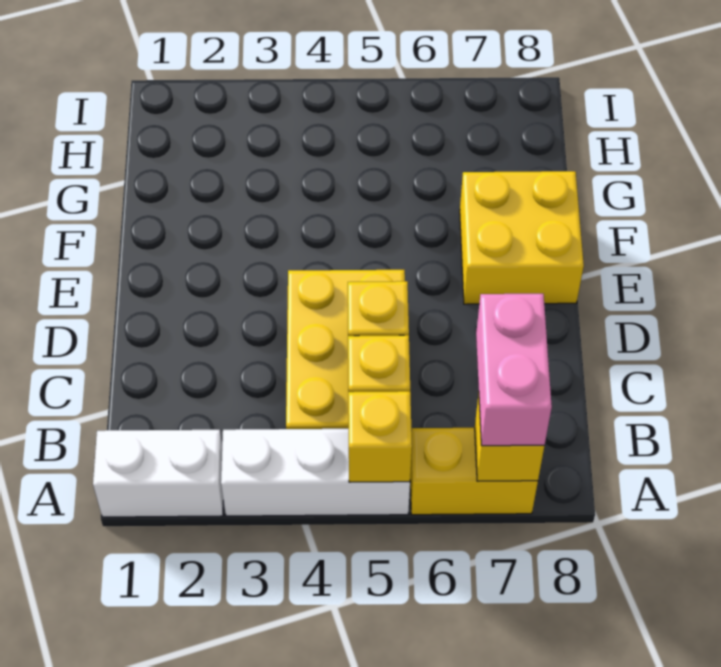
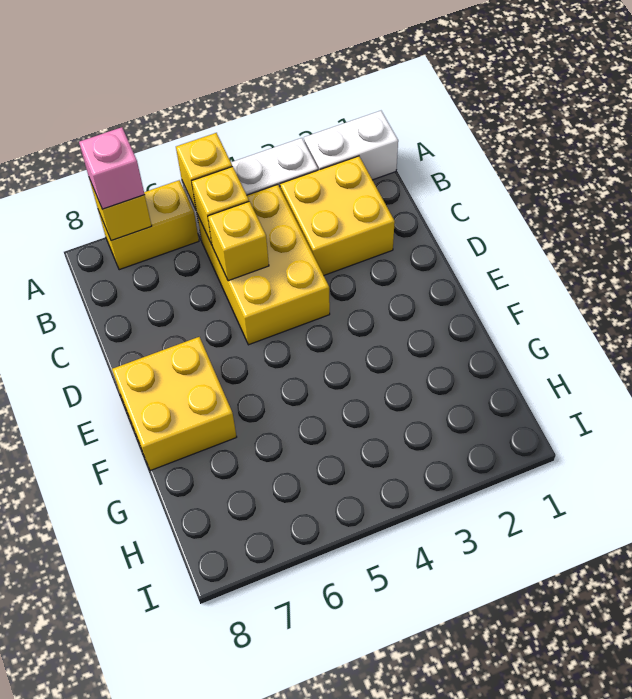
pink brick A7:B7 level 3 -> pink brick A7 level 3
none -> yellow brick B2:C3 level 1

